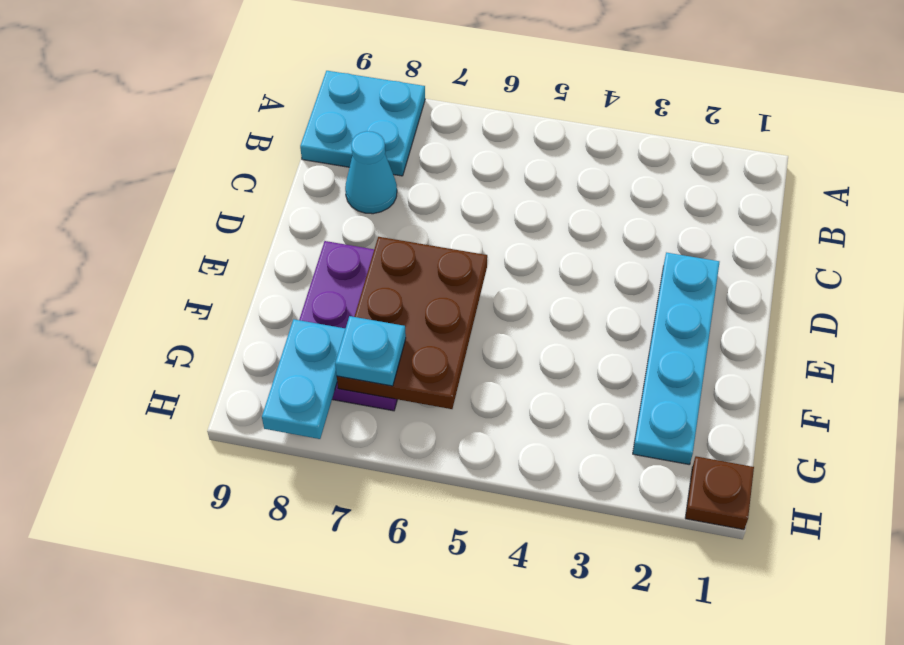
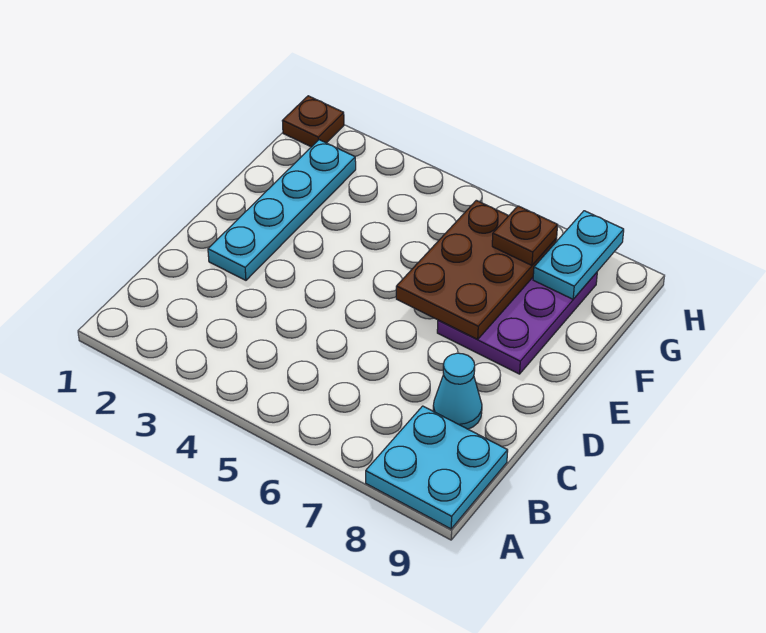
cyan plate G7 level 3 -> brown plate G7 level 3

